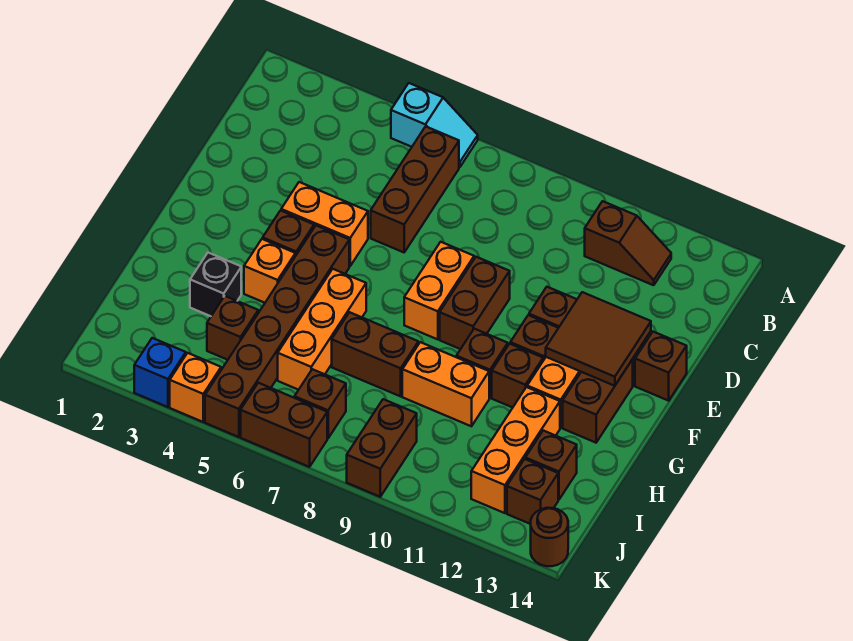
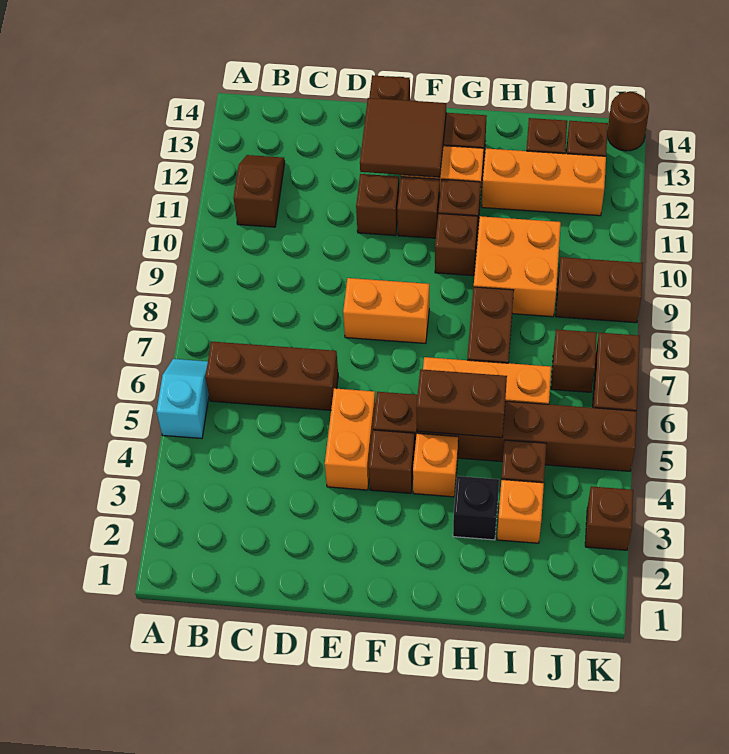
brown brick E9:F9 level 1 -> brown brick G5:H5 level 2
orange brick H9:H10 level 1 -> orange brick H9:I10 level 1
blue brick K3 level 1 -> brown brick K3 level 1
orange brick K4 level 1 -> orange brick I3 level 1

